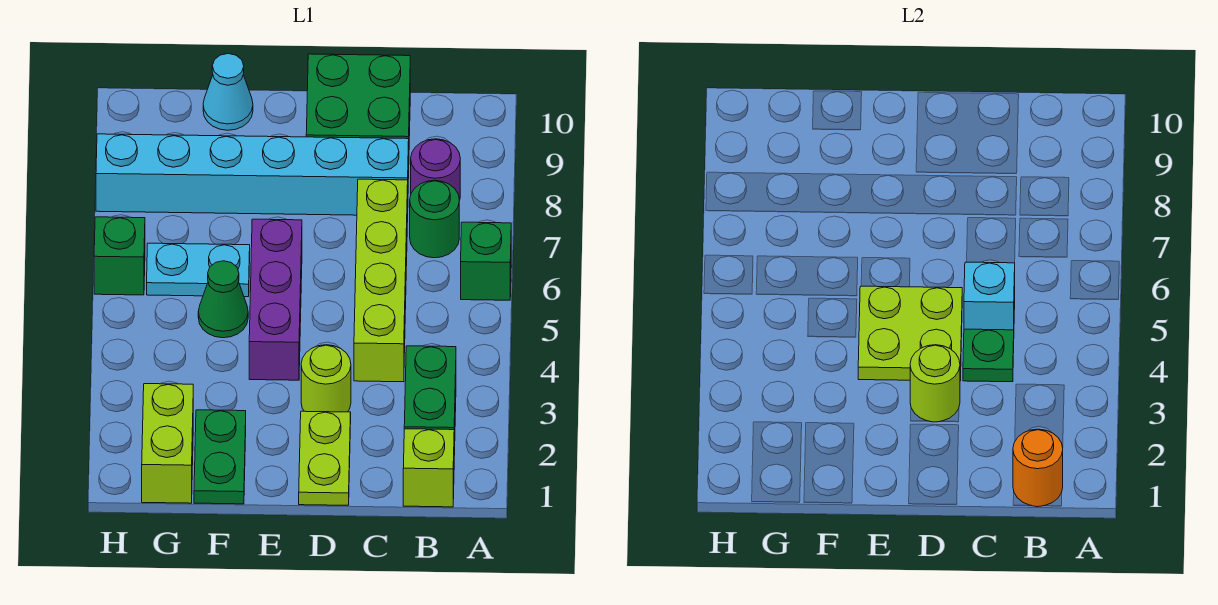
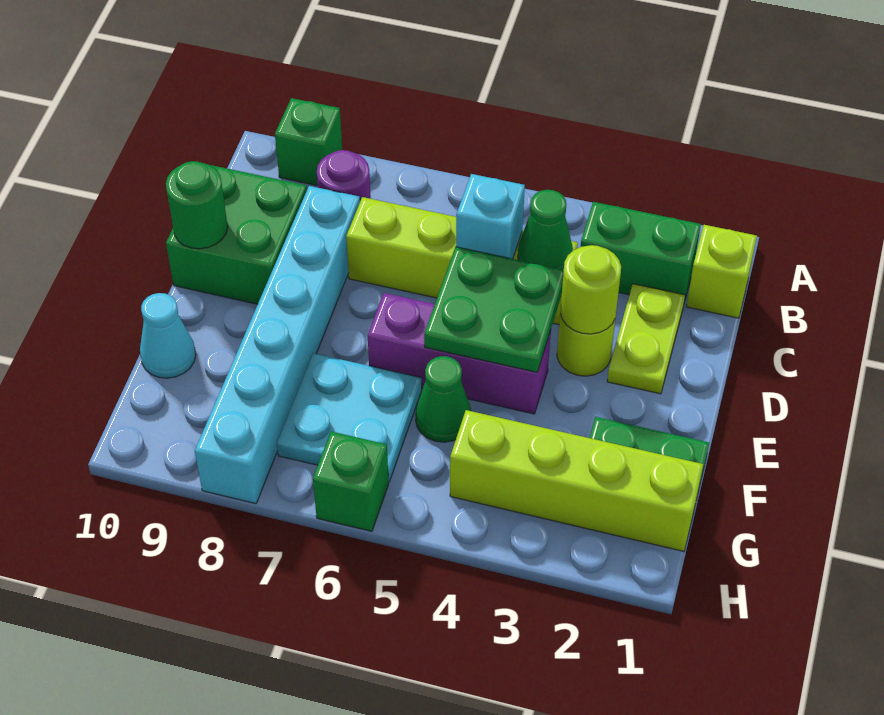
green brick A6 level 1 -> green brick A9 level 1
orange round brick B1 level 2 -> none
green round brick B7 level 1 -> green round brick D10 level 2
green plate C4 level 2 -> green cone C4 level 2
lime plate D1:D2 level 1 -> lime plate C2:D2 level 1
lime plate D4:E5 level 2 -> green plate D4:E5 level 2
cyan plate F6:G6 level 1 -> cyan plate F6:G7 level 1
lime brick G1:G2 level 1 -> lime brick G1:G4 level 1

